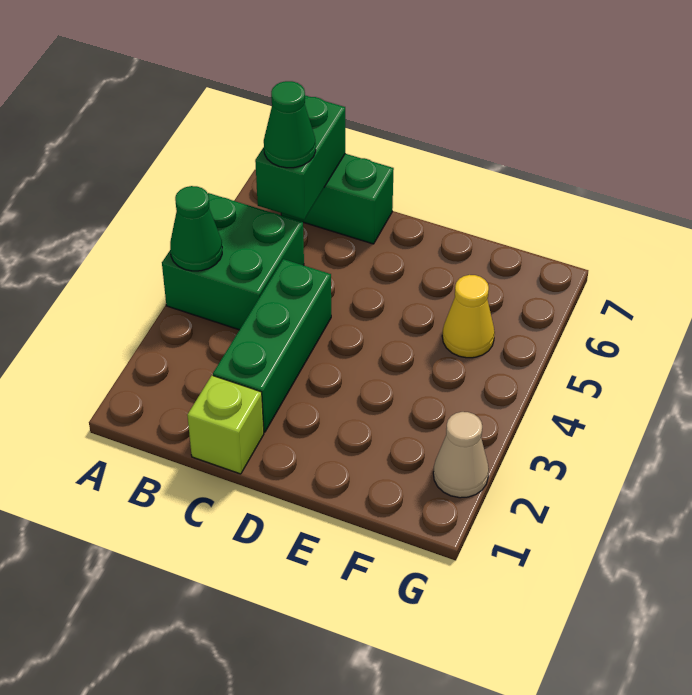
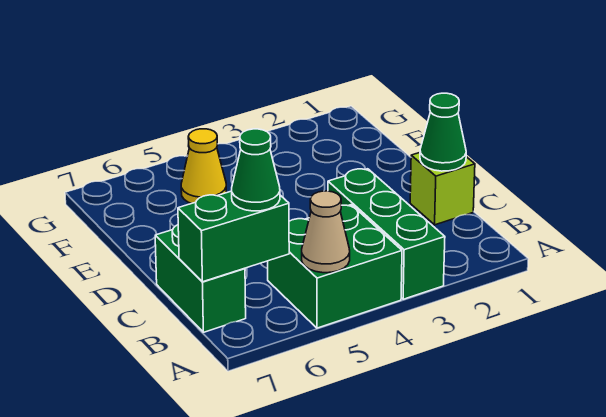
green cone A4 level 2 -> green cone C1 level 2
green brick C2:C4 level 1 -> green brick A3:C3 level 1
tan cone G2 level 1 -> tan cone A5 level 2

